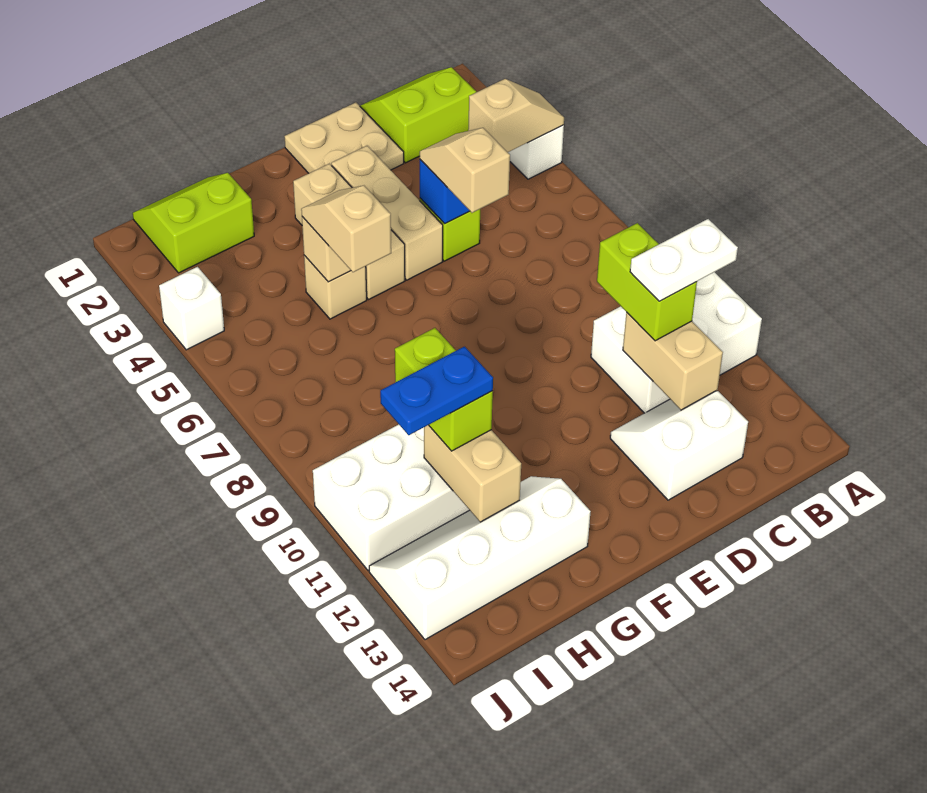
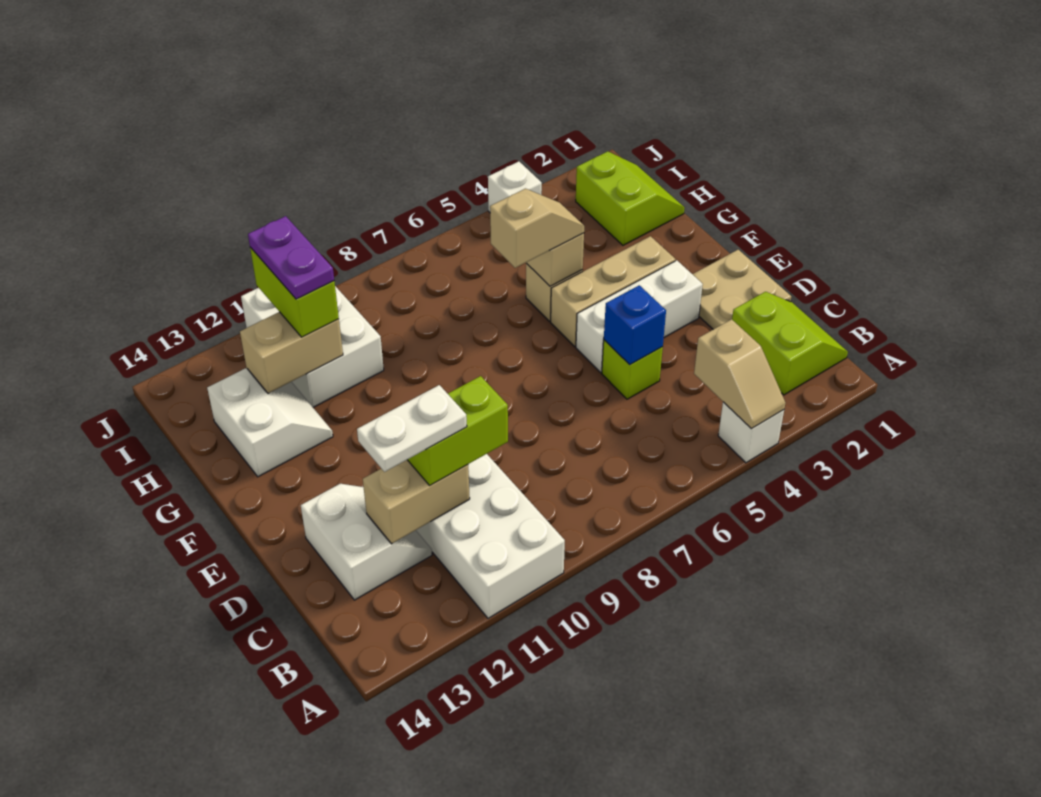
white plate B11:C11 level 4 -> white plate C11:C12 level 4
tan slope D5:D6 level 3 top 6 -> none
tan brick E3:E5 level 1 -> white brick E3:E5 level 1
white slope G12:J13 level 1 top 13 -> white slope G12:H13 level 1 top 13
lime brick H10:H11 level 3 -> lime brick H11:I11 level 3
blue plate H11:I11 level 4 -> purple plate H11:I11 level 4

